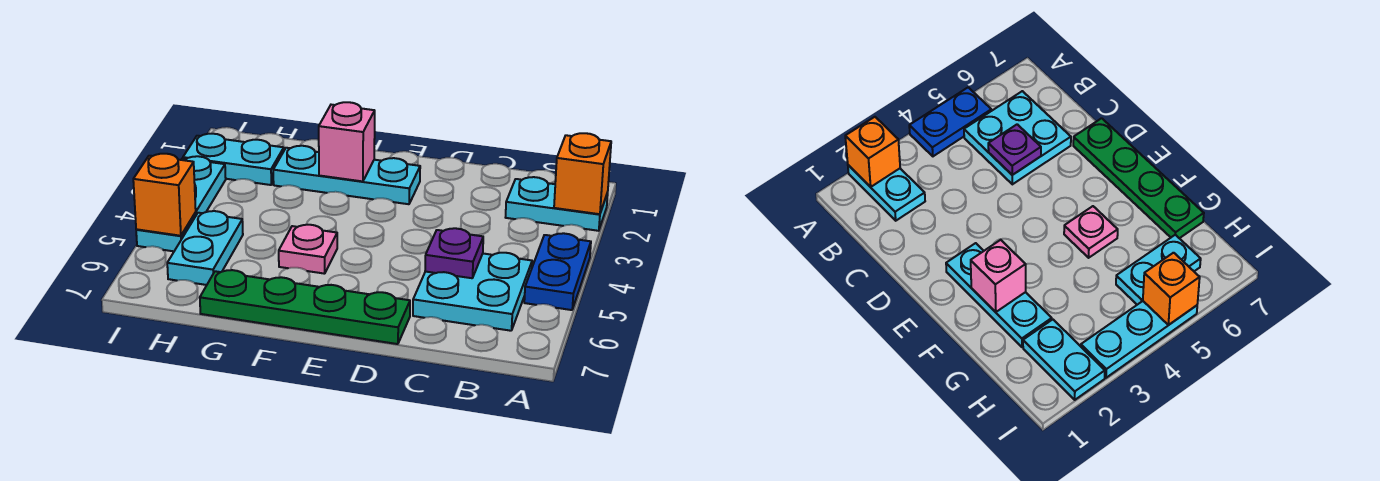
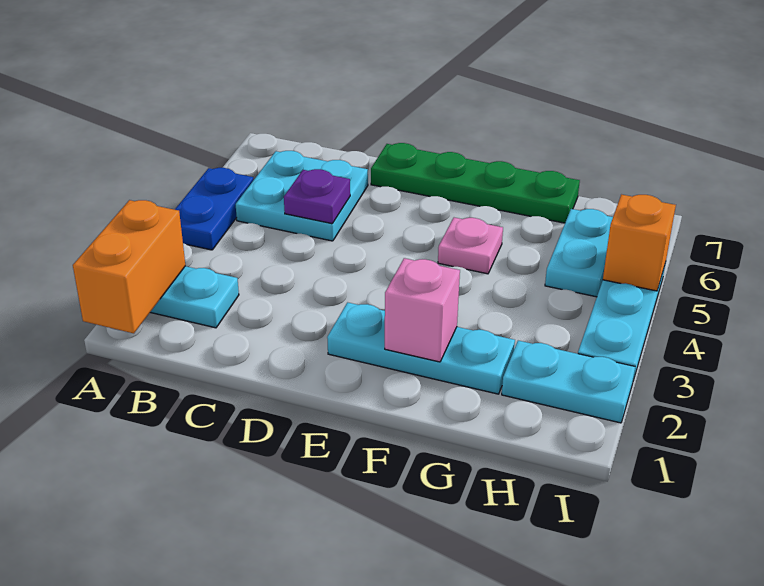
orange brick A2 level 2 -> orange brick A1:A2 level 2

